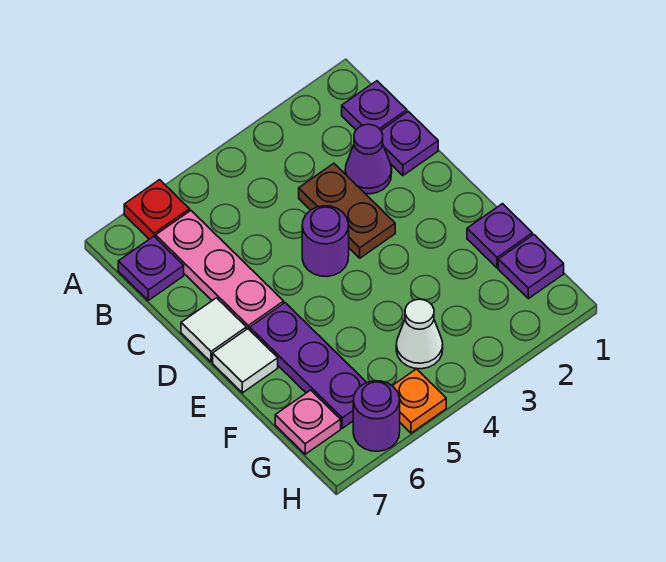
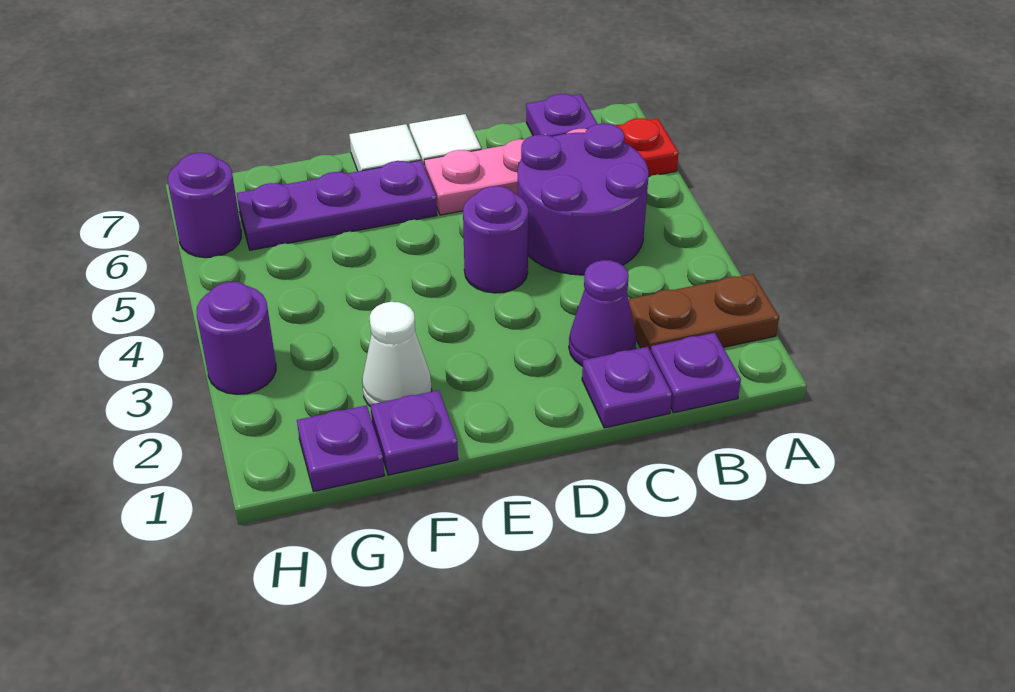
none -> purple round brick B4:C5 level 1
brown plate C3:D3 level 1 -> brown plate A2:B2 level 1
white cone G4 level 1 -> white cone F2 level 1
pink plate G7 level 1 -> none
none -> purple round brick H3 level 1
orange plate H5 level 1 -> none

